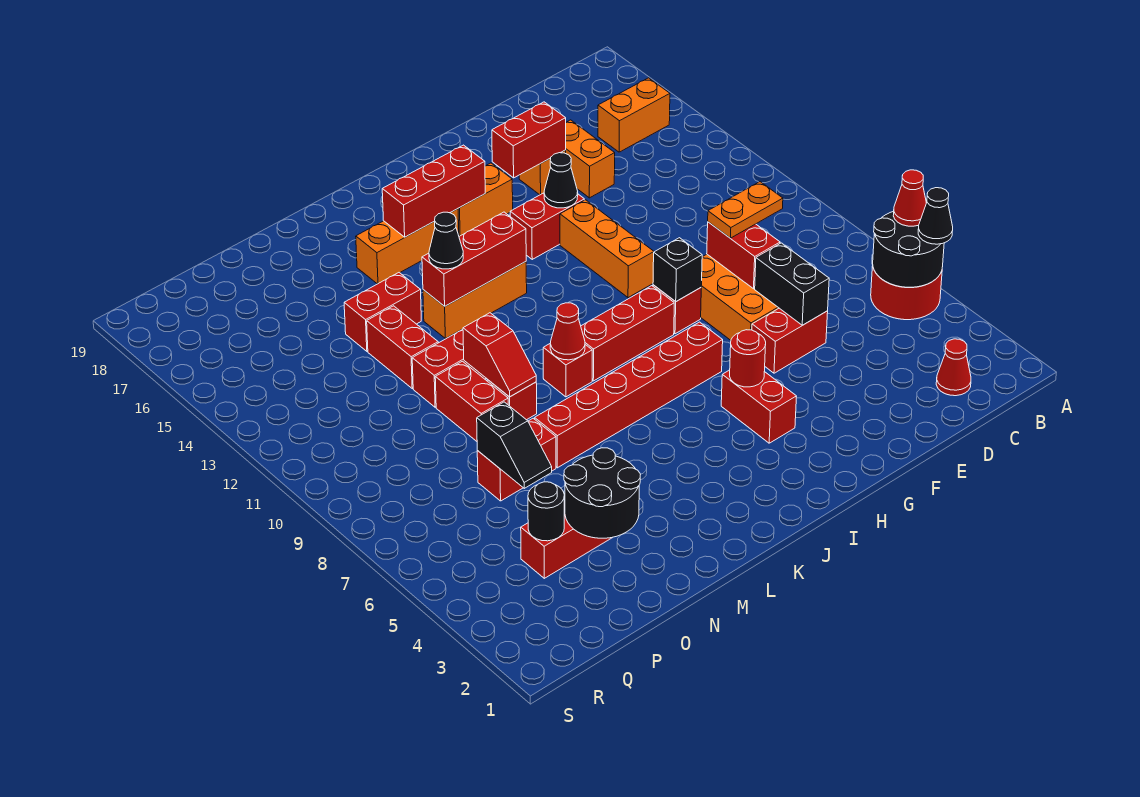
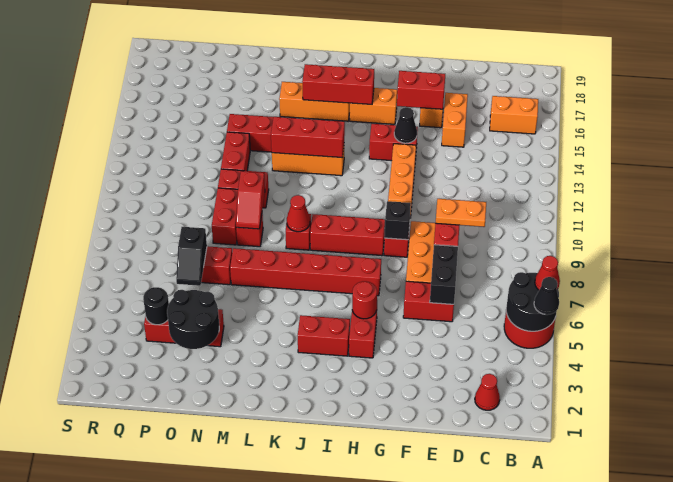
none -> red brick I4:J4 level 1
black cone L13 level 3 -> none

